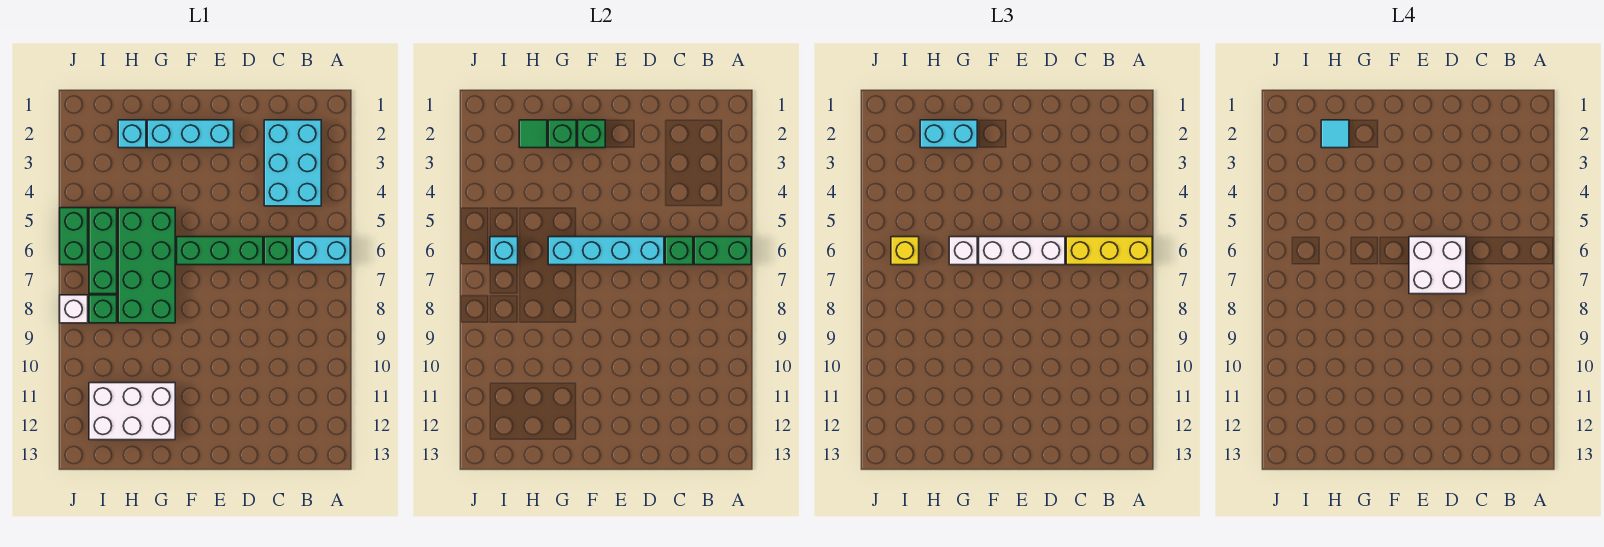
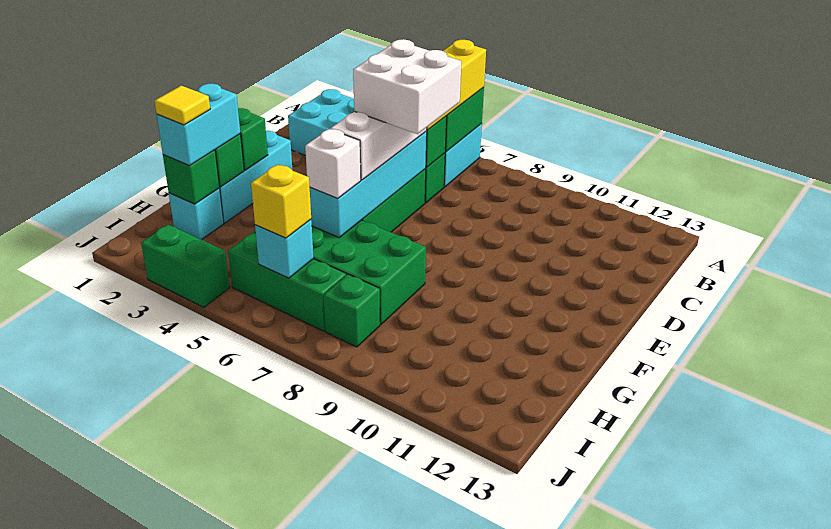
white brick G11:I12 level 1 -> none
green tile H2 level 2 -> green brick H2 level 2
cyan tile H2 level 4 -> yellow tile H2 level 4
green brick J5:J6 level 1 -> green brick J3:J4 level 1
white brick J8 level 1 -> none

